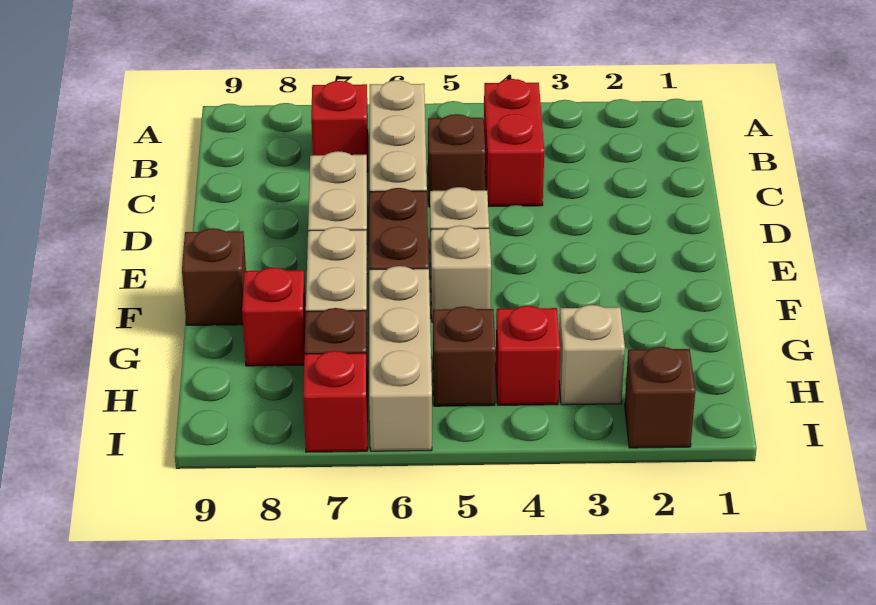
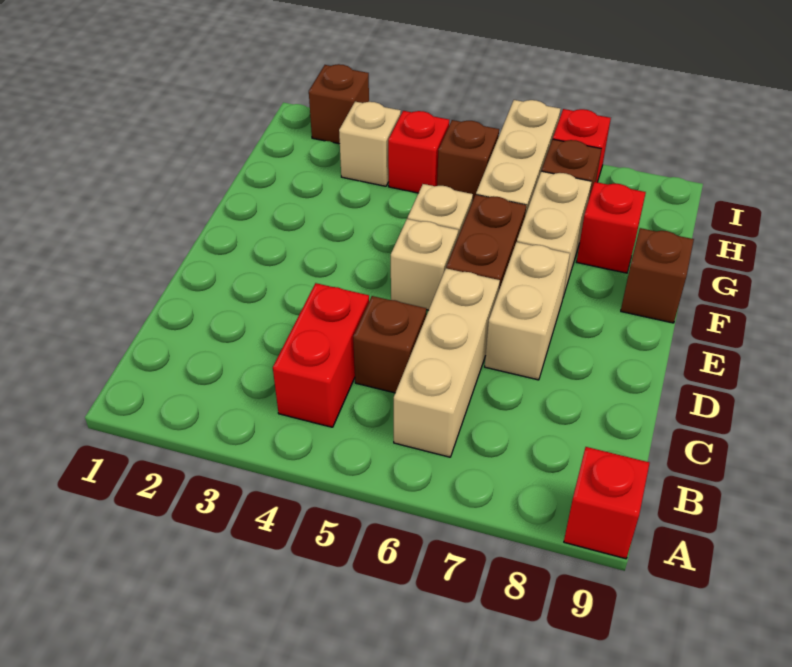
red brick B7 level 1 -> red brick A9 level 1

